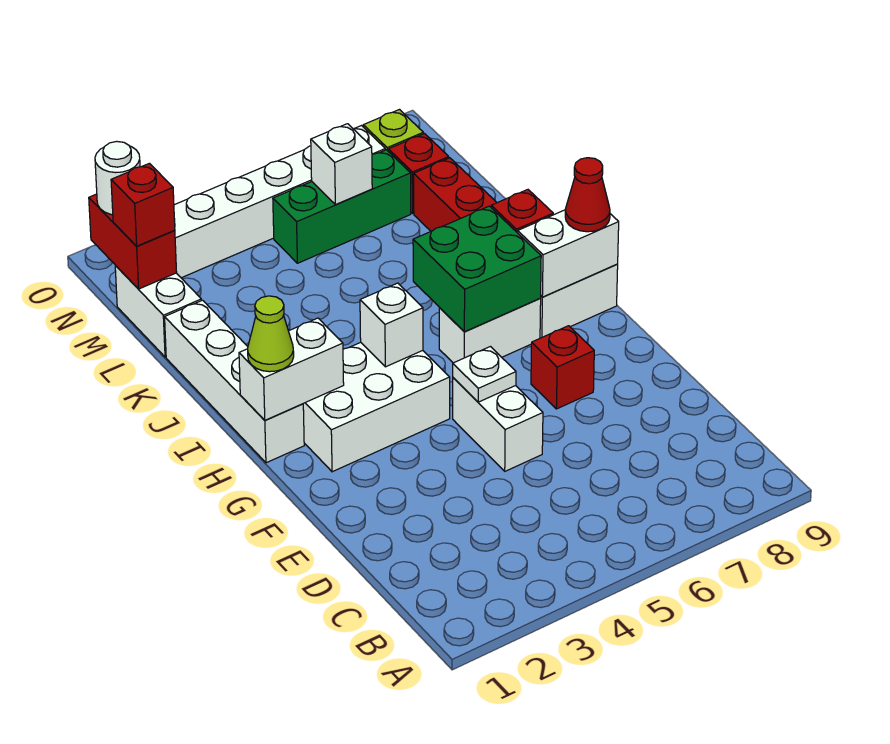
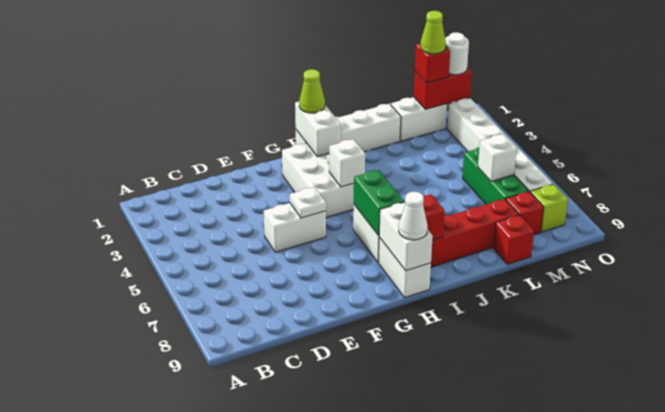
red brick F7 level 1 -> red brick L9 level 1
green brick H6:I7 level 2 -> green brick H6:H7 level 2
red cone H9 level 3 -> white cone H9 level 3
none -> lime cone M1 level 4

